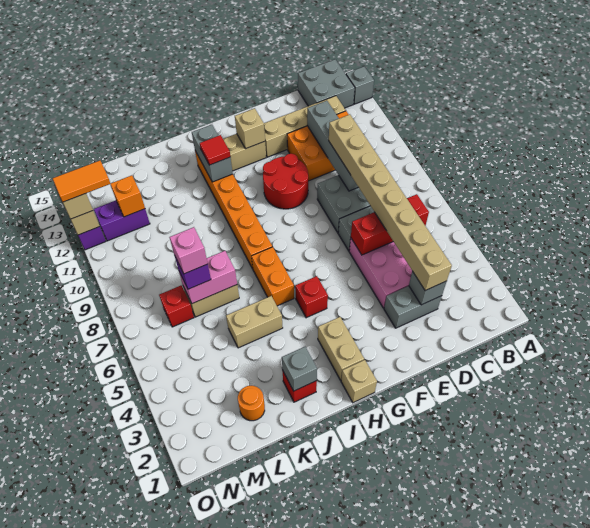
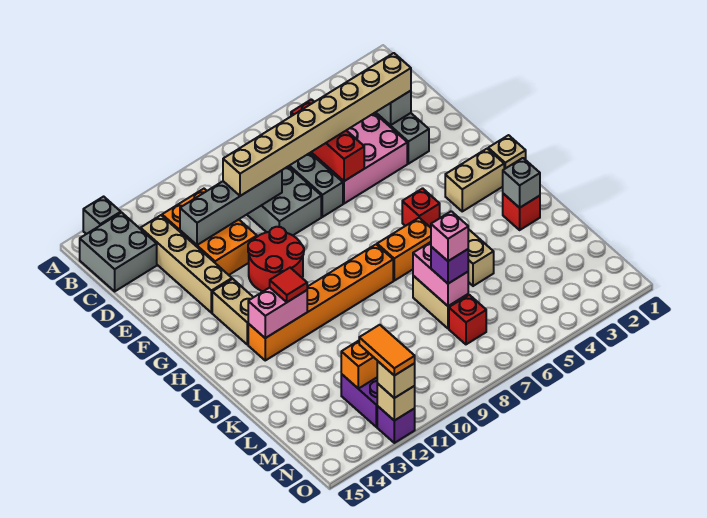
tan brick G13 level 2 -> none
grey brick I12:I13 level 2 -> pink brick I12:I13 level 2
orange round brick L2 level 1 -> none

